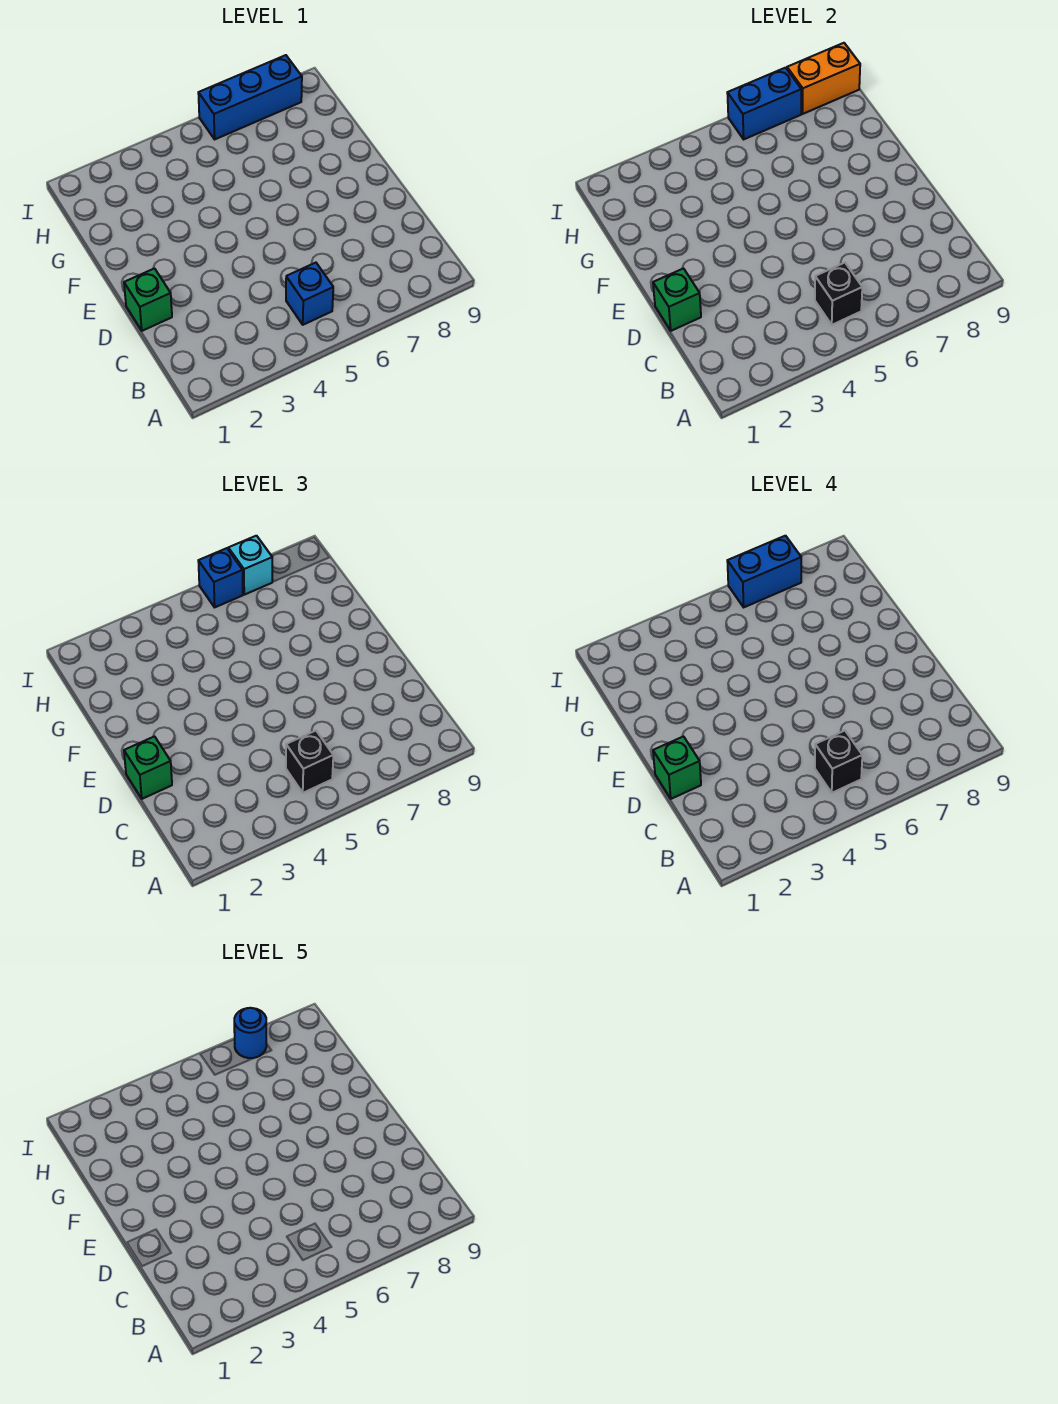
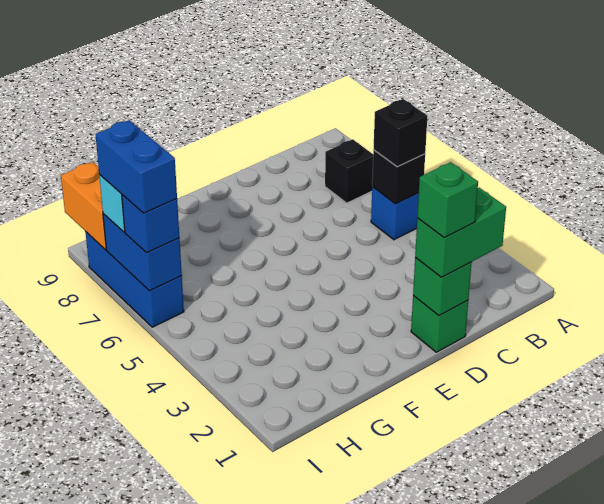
black brick B5 level 4 -> black brick B7 level 1
green brick D1 level 3 -> green brick C1:D1 level 3
blue round brick I7 level 5 -> none

